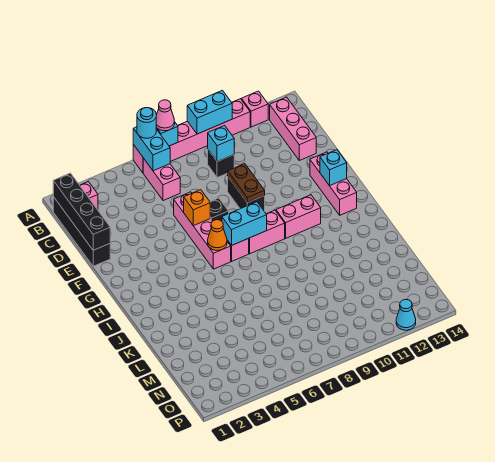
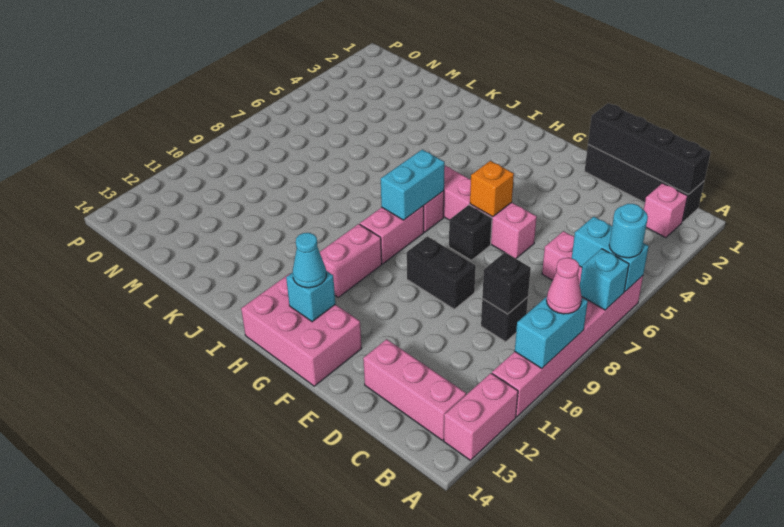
pink cone A7 level 3 -> pink cone A9 level 3
pink brick A12 level 1 -> pink brick A12:A13 level 1
cyan brick C9 level 2 -> black brick C9 level 2
brown plate E9:F9 level 2 -> none
pink brick F13:H13 level 1 -> pink brick F13:H14 level 1
orange cone H6 level 2 -> none
cyan cone P12 level 1 -> cyan cone G13 level 3

